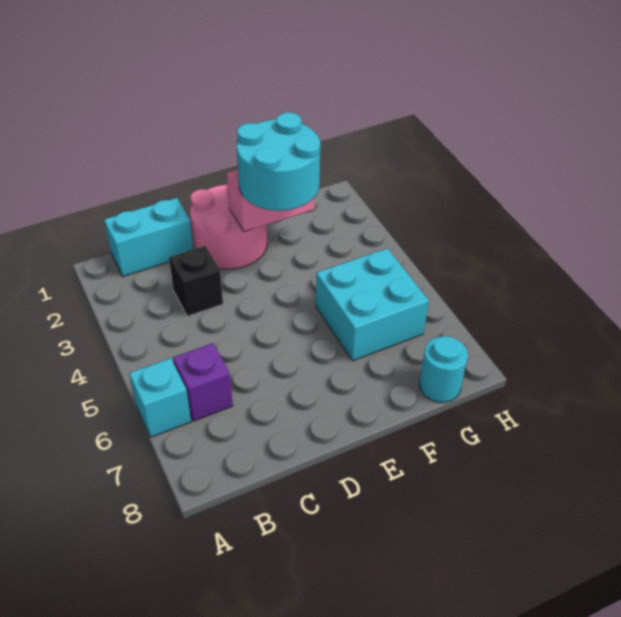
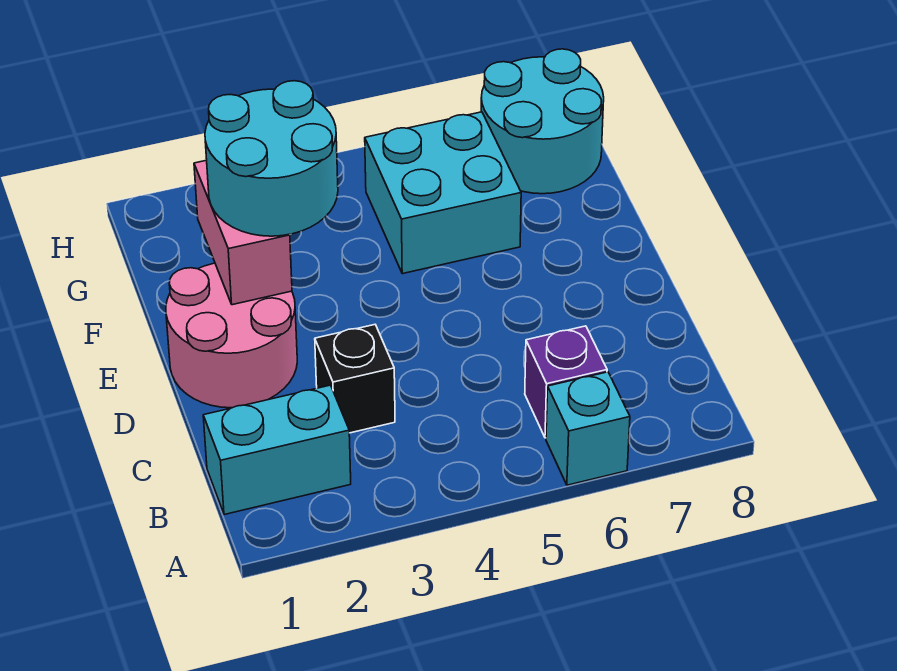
cyan brick B1:C1 level 1 -> cyan brick B1:B2 level 1
cyan round brick G8 level 1 -> cyan round brick G7:H8 level 1

